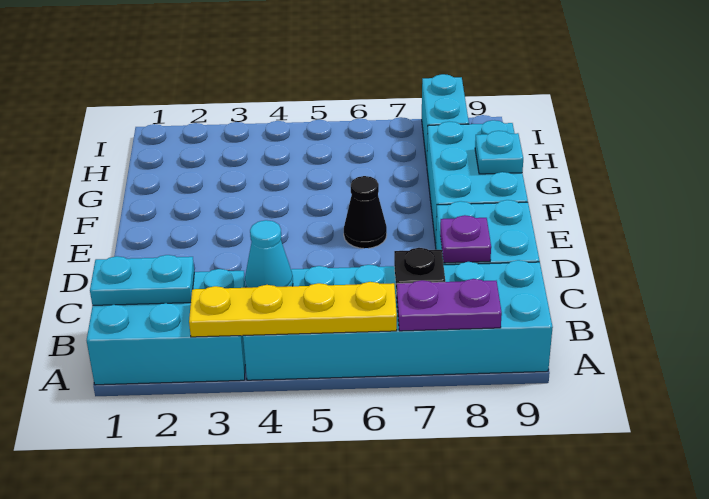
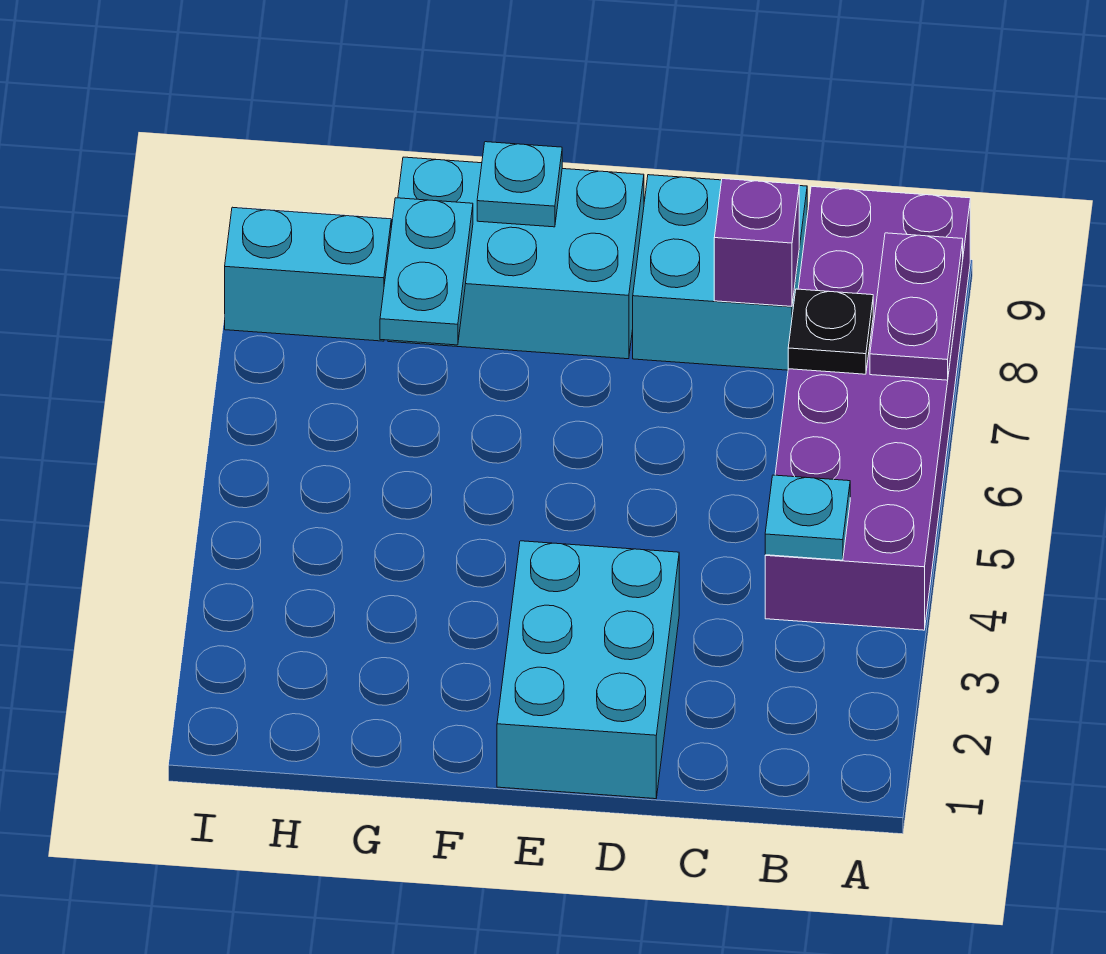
cyan brick A1:B3 level 1 -> cyan brick D1:E3 level 1
yellow plate A3:A6 level 2 -> none
cyan brick A4:B9 level 1 -> purple brick A4:B9 level 1
cyan plate B1:B2 level 2 -> cyan plate G7:G8 level 2
cyan cone B4 level 2 -> cyan plate B4 level 2
purple plate C8 level 2 -> purple brick C8 level 2
black cone E6 level 1 -> none

